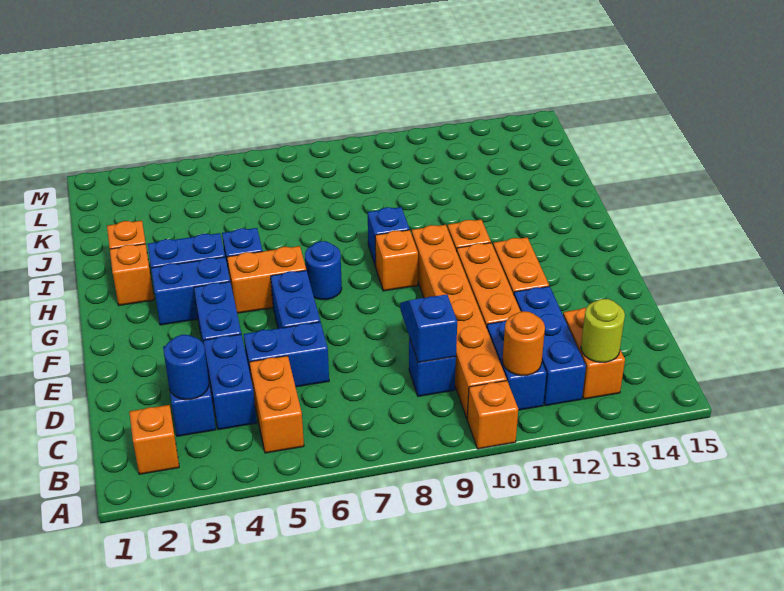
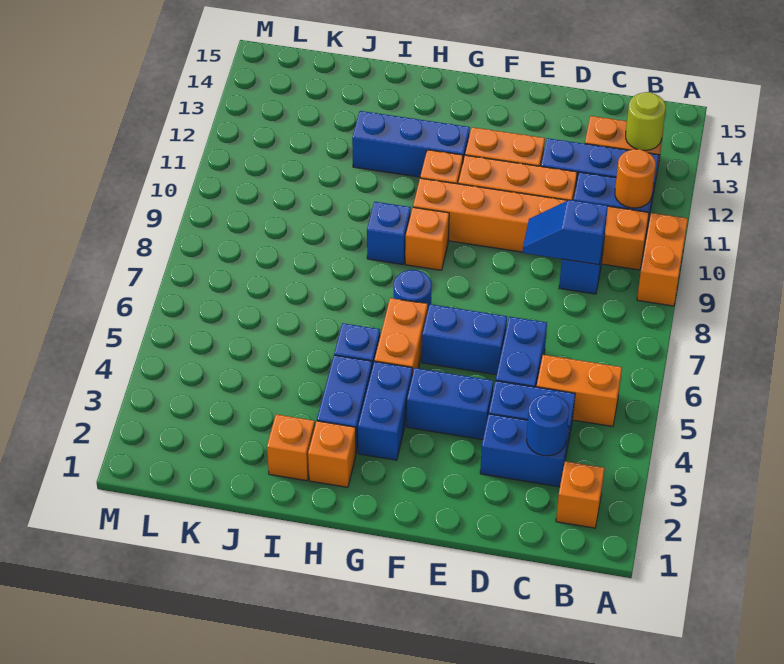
orange brick A10 level 1 -> orange brick A9:A10 level 1
none -> blue brick G12:I12 level 1

